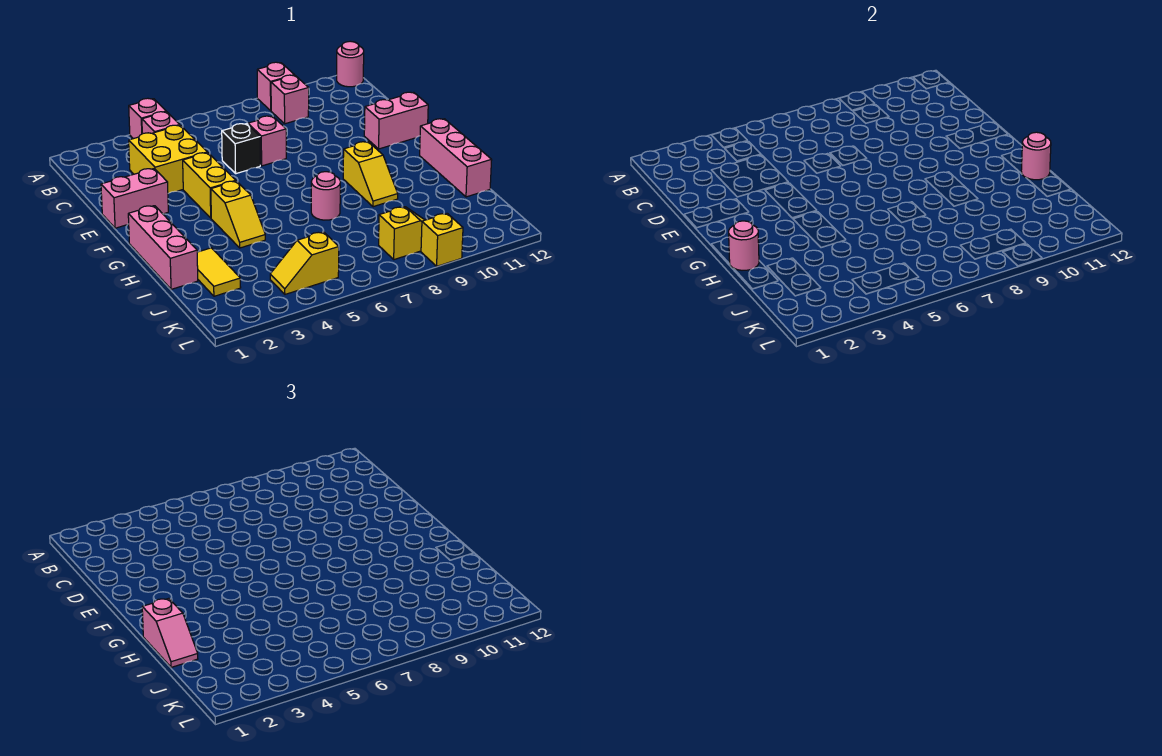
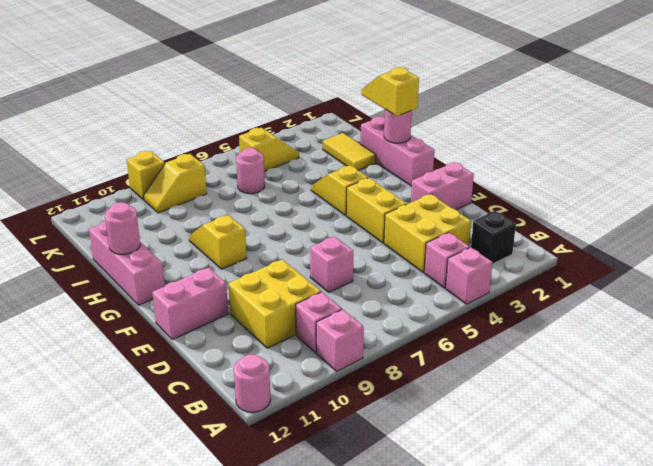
none -> yellow brick C9:D10 level 1
black brick D6 level 1 -> black brick B2 level 1
pink slope H1:I1 level 3 top H -> yellow slope H1:I1 level 3 top H
pink round brick H7 level 1 -> pink round brick J6 level 1

